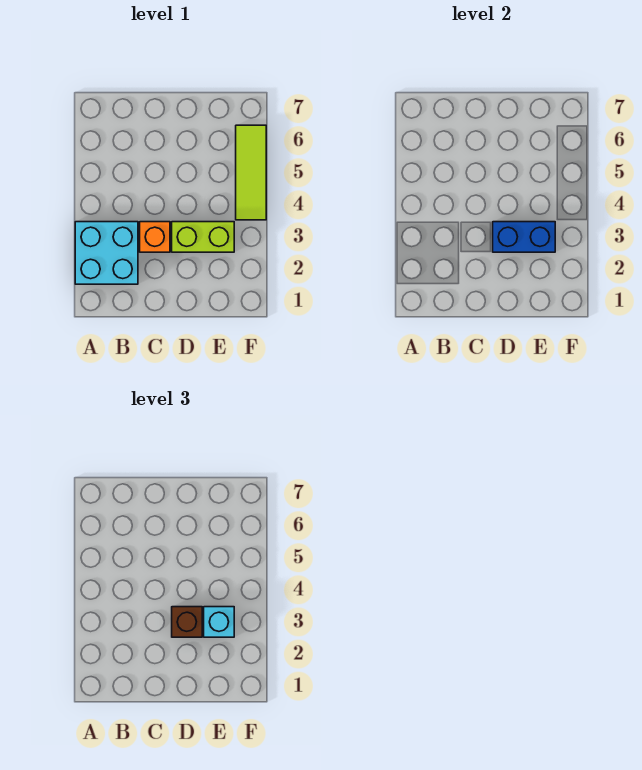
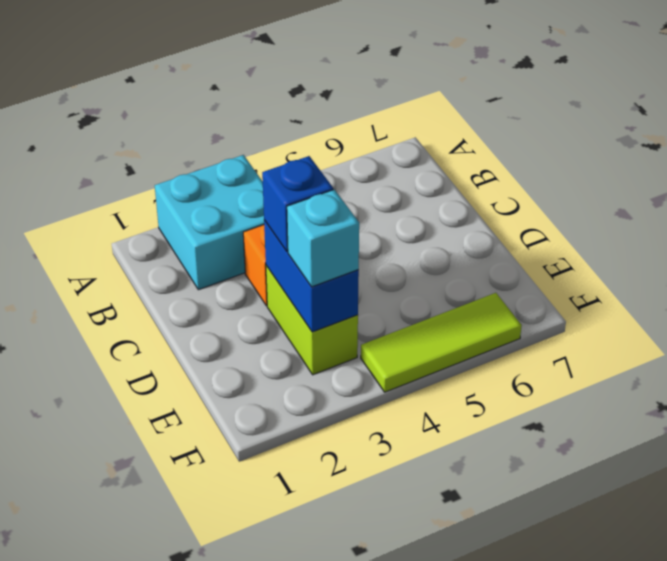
brown brick D3 level 3 -> blue brick D3 level 3

